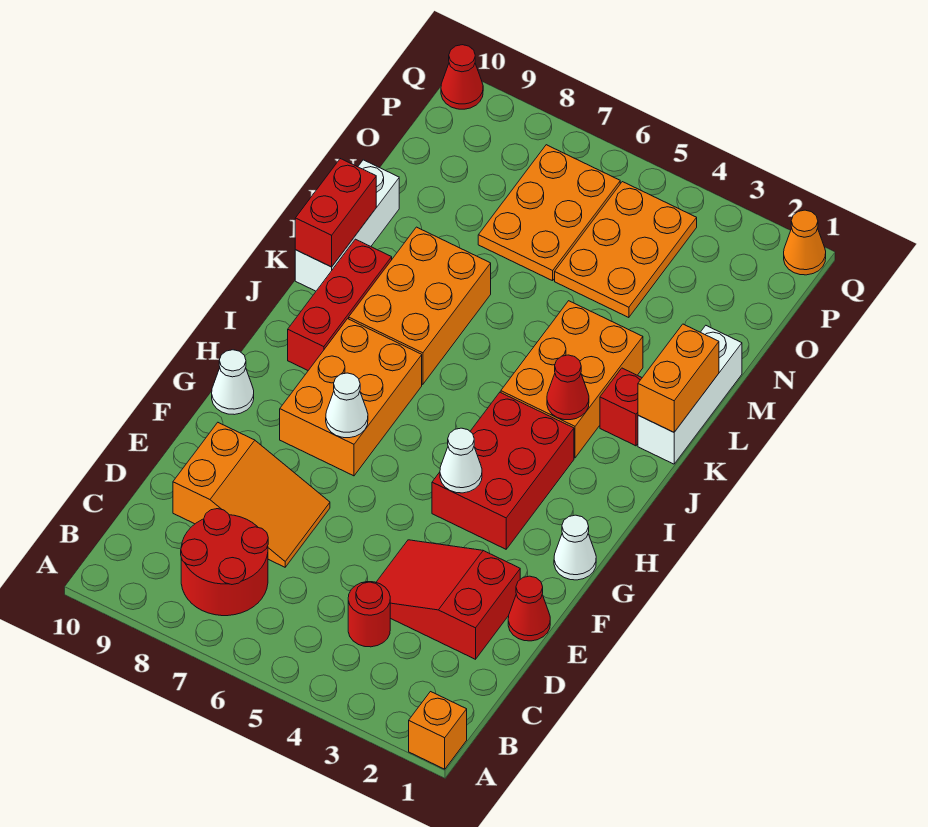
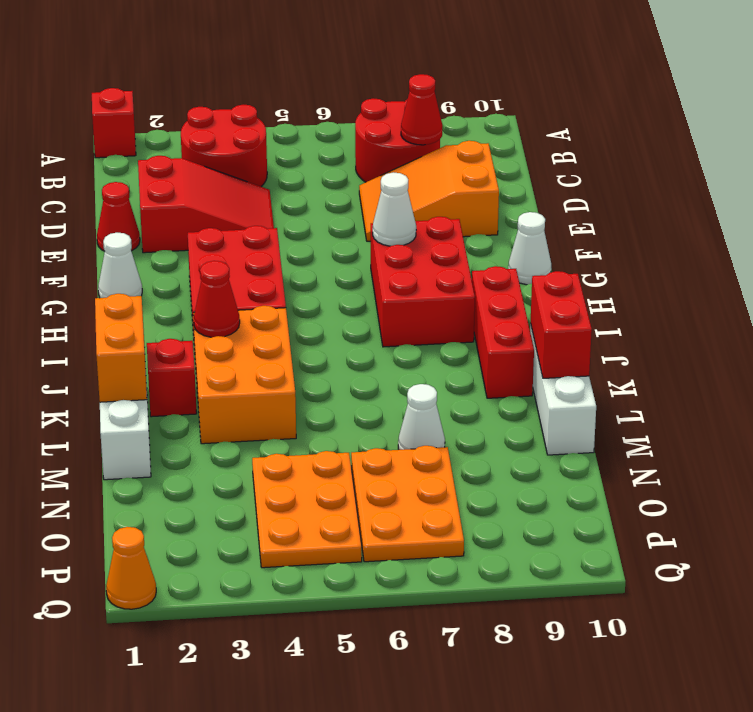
orange brick A1 level 1 -> red brick A1 level 1
red round brick C4 level 1 -> red round brick B3:C4 level 1
white cone G4 level 2 -> white cone M7 level 1
orange brick G7:I8 level 1 -> red brick G7:I8 level 1
orange brick J7:L8 level 1 -> none
red cone Q10 level 1 -> red cone C8 level 2

